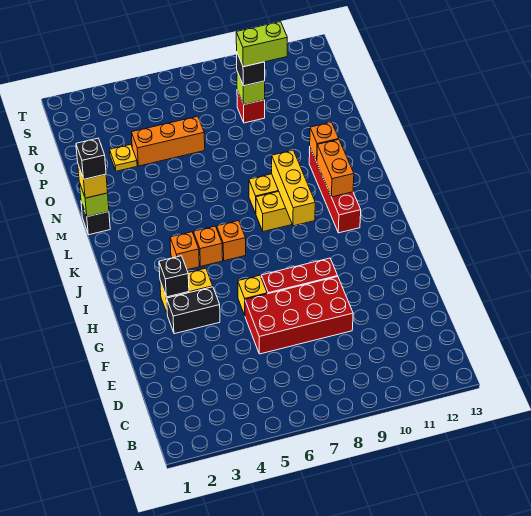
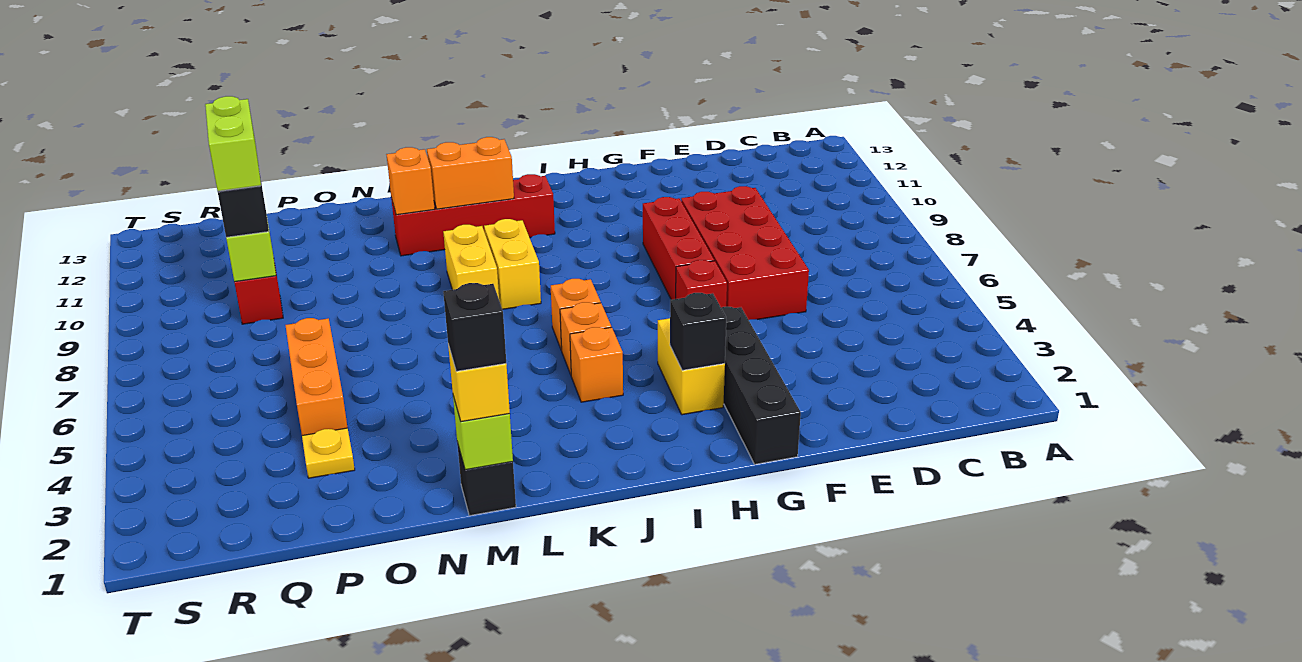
black brick G3:G4 level 1 -> black brick G1:G4 level 1
yellow brick G6 level 1 -> red brick G6 level 1
yellow brick J9:L9 level 2 -> none

